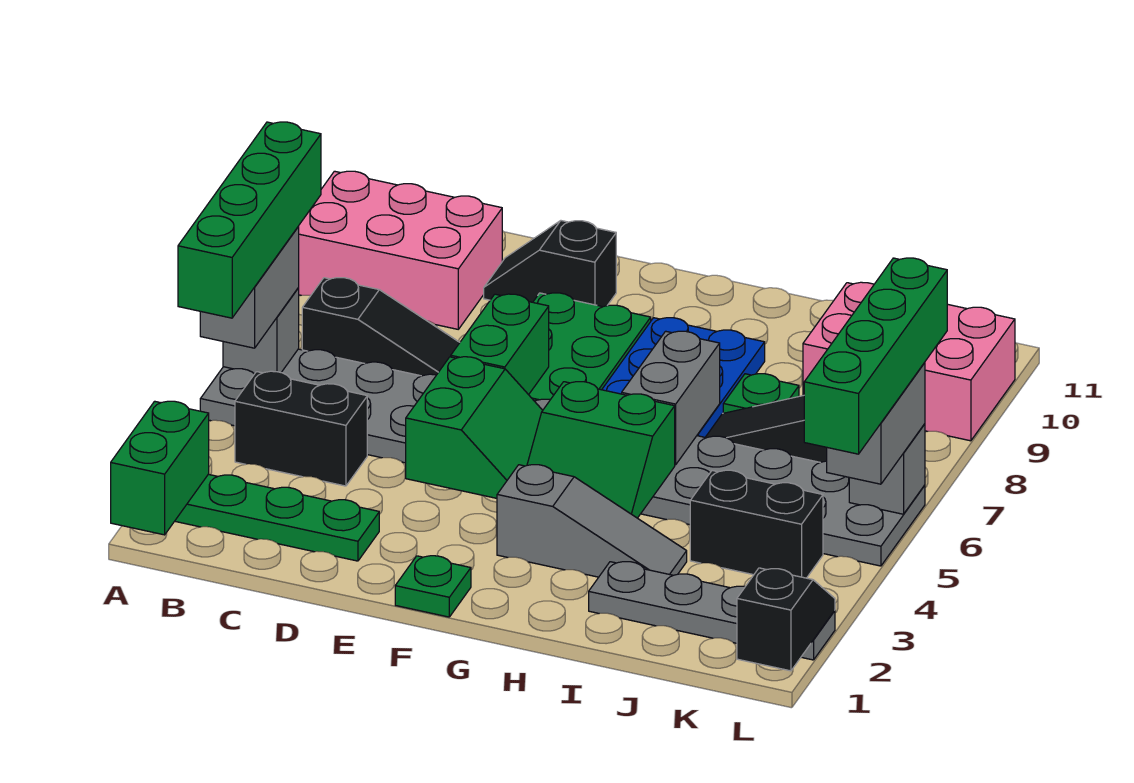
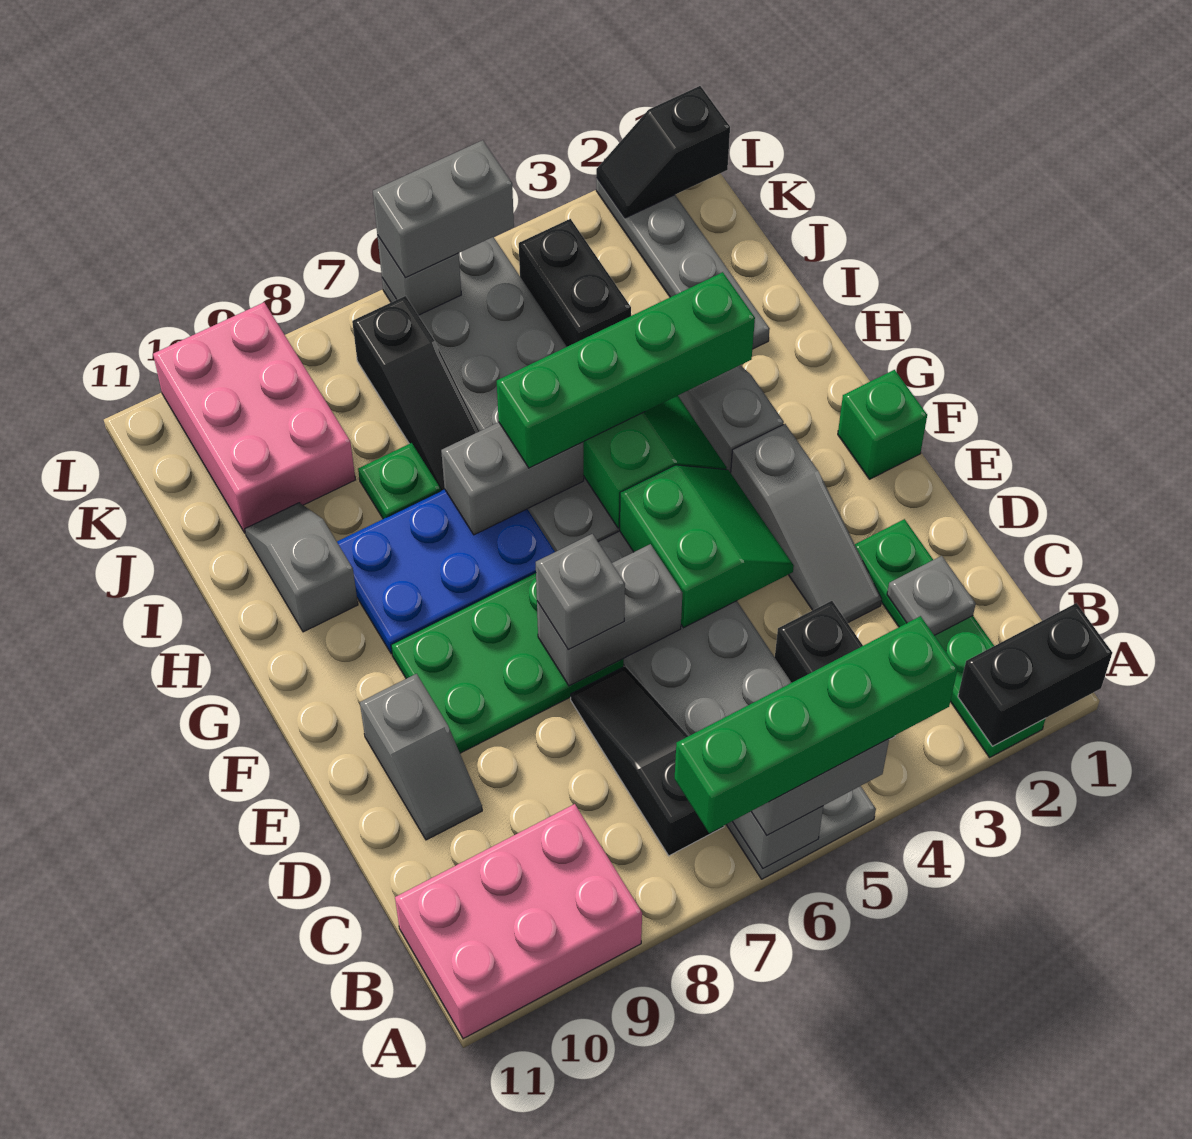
green brick A1:A2 level 2 -> black brick A1:A2 level 2
pink brick A9:C10 level 1 -> pink brick A9:B11 level 1
none -> grey plate C2 level 2
none -> grey slope D3:F3 level 1 top F
black slope D10:E10 level 1 top E -> grey slope D10:E10 level 1 top E
green slope E4:F5 level 2 top E -> green slope E4:F5 level 2 top 5
green brick E6:E7 level 2 -> grey brick E6:E7 level 2
none -> grey brick E7 level 3
green plate F1 level 1 -> green brick F1 level 1
none -> grey slope H10:I10 level 1 top H
green brick L4:L7 level 4 -> green brick H3:H6 level 3

